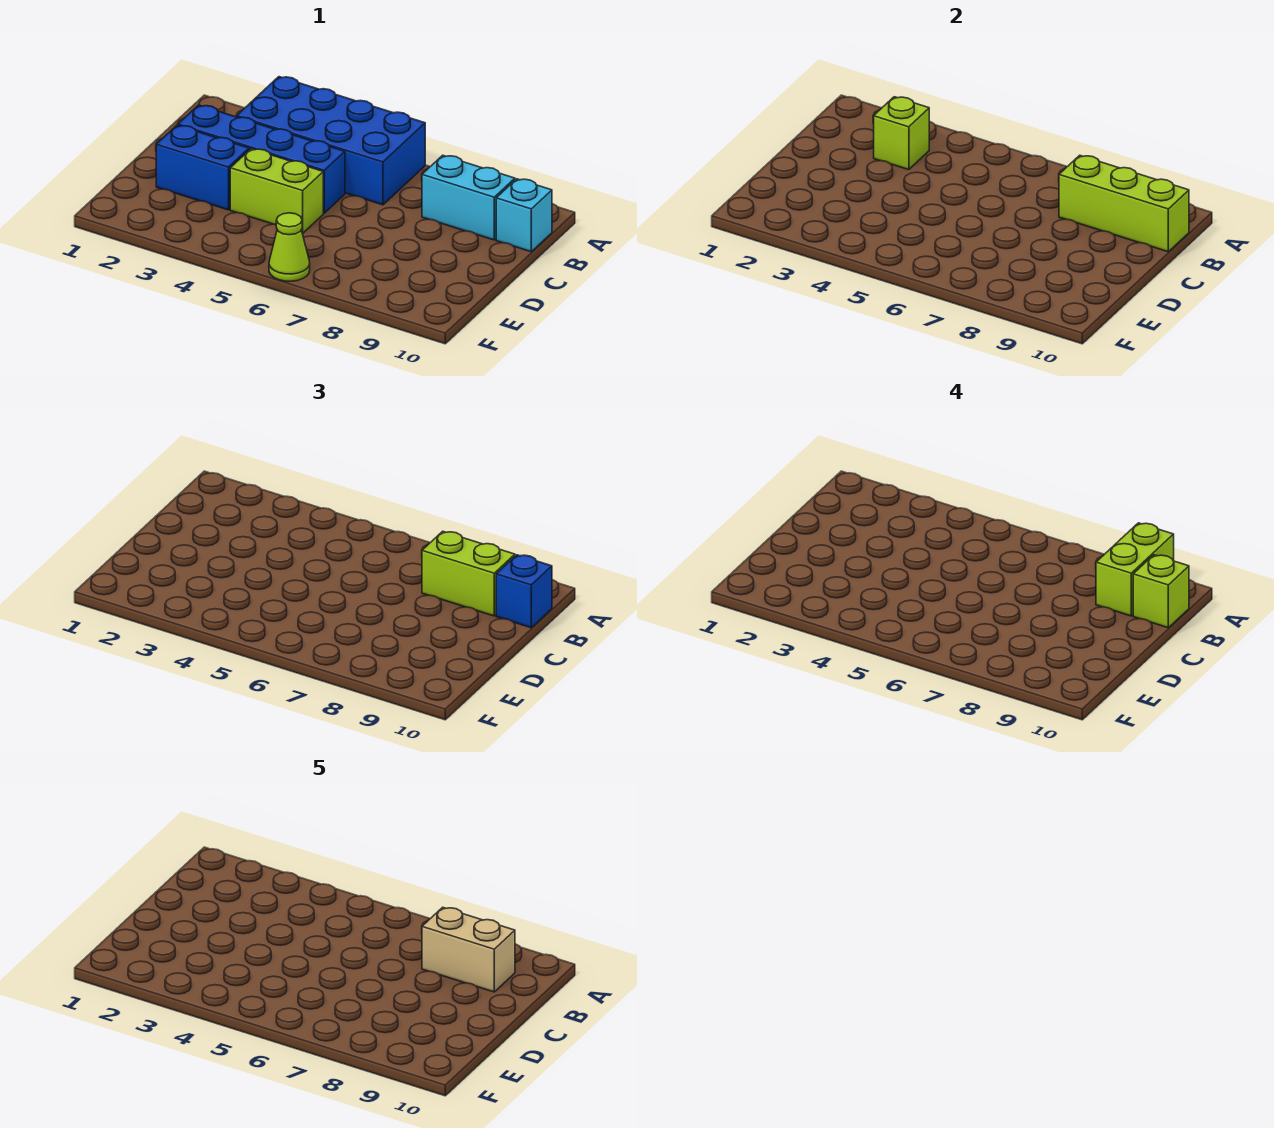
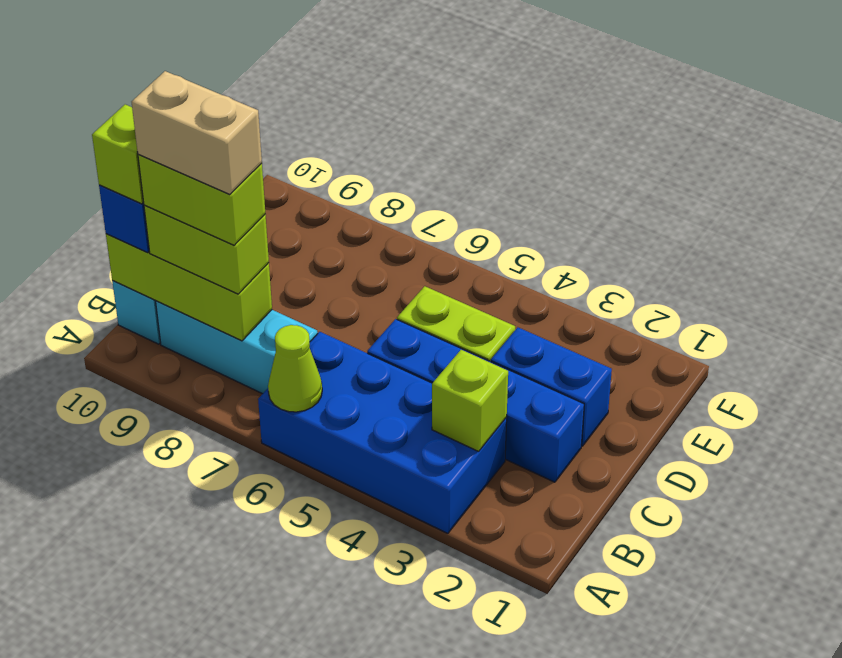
lime brick A9:B9 level 4 -> lime brick B8:B9 level 4
cyan brick B8:B9 level 1 -> cyan brick B7:B9 level 1
lime cone F6 level 1 -> lime cone A6 level 2

